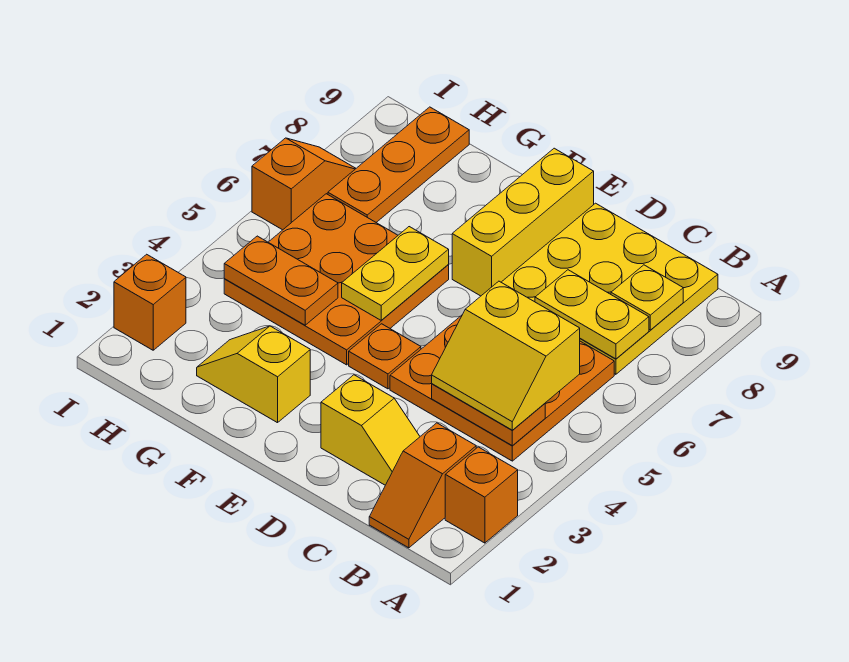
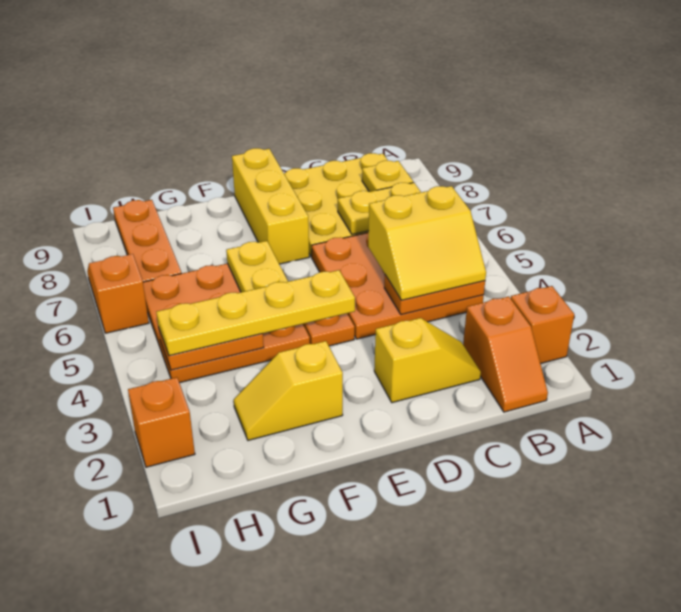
none -> yellow plate E4:H4 level 3

